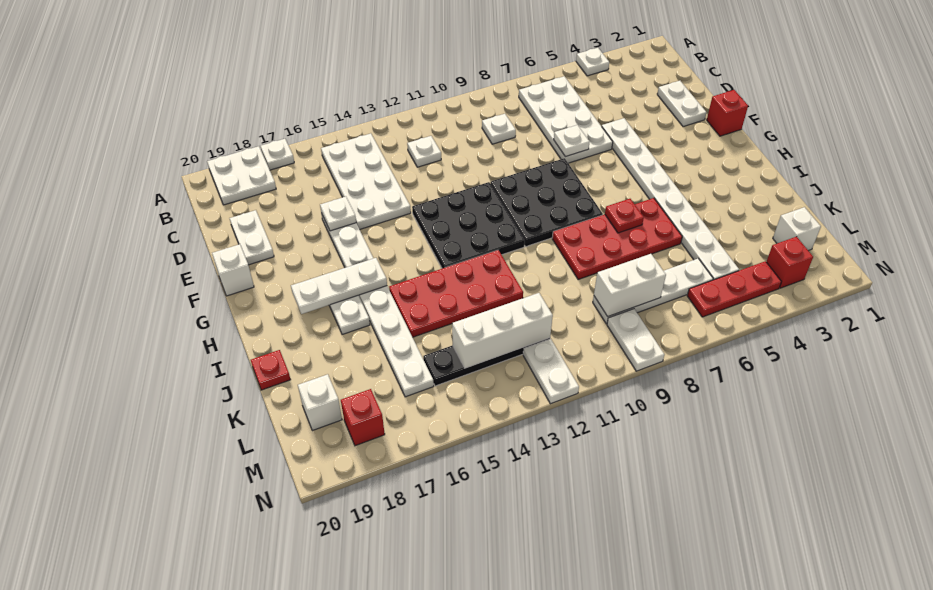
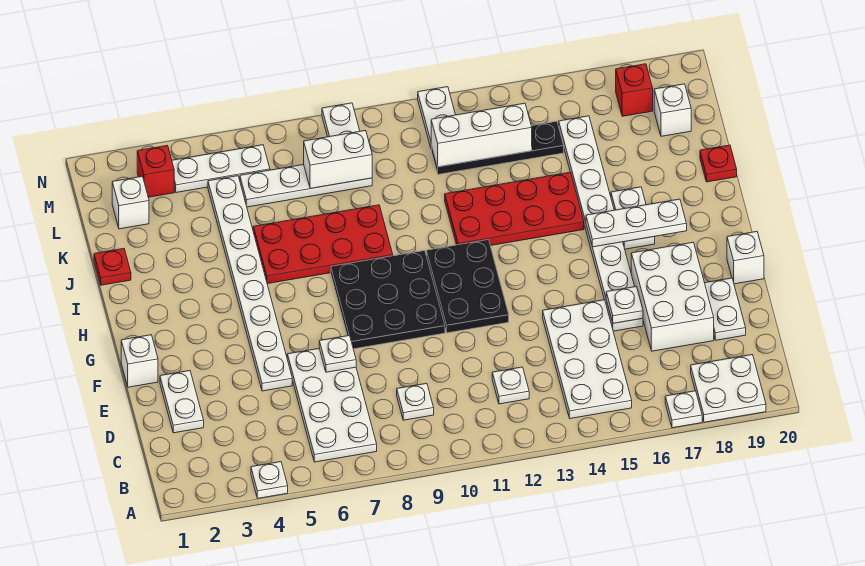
none -> white brick D17:F18 level 1
red brick F1 level 1 -> white brick F1 level 1
black plate F11:H13 level 1 -> black plate F11:H12 level 1
red plate I7 level 2 -> red plate J1 level 1
red plate M4:M6 level 1 -> white plate M4:M6 level 1

